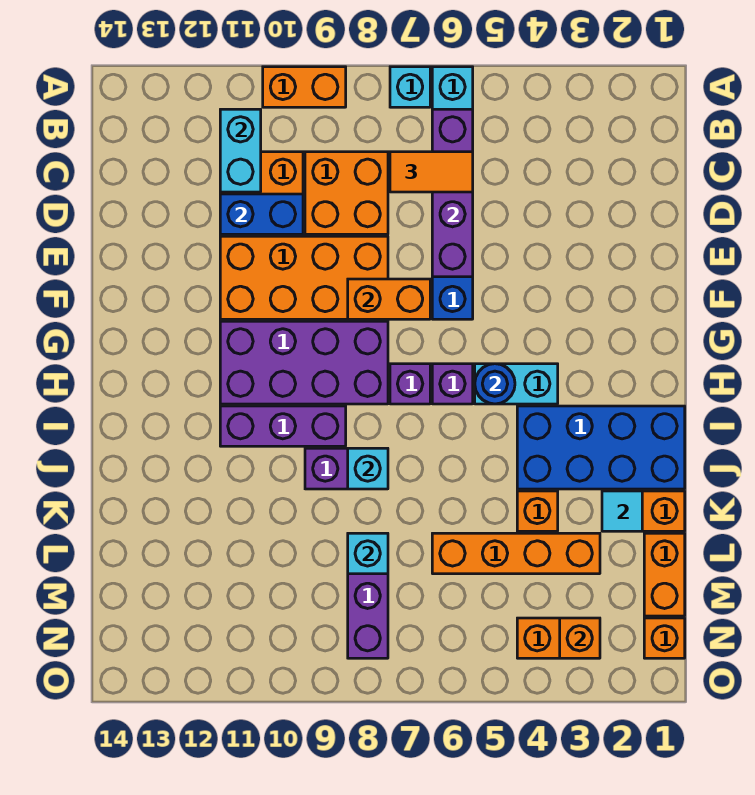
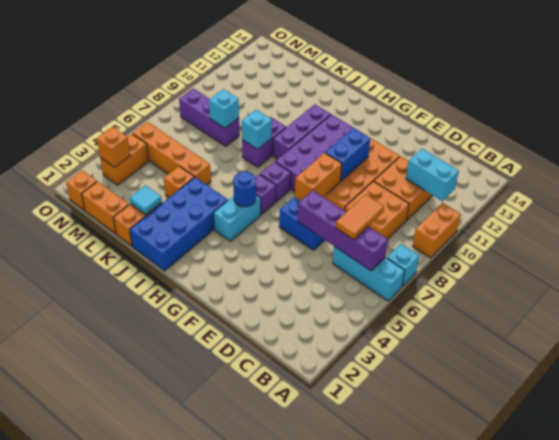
blue brick D10:D11 level 2 -> blue brick F9:F10 level 2
orange brick L3:L6 level 1 -> orange brick K5:N5 level 1

